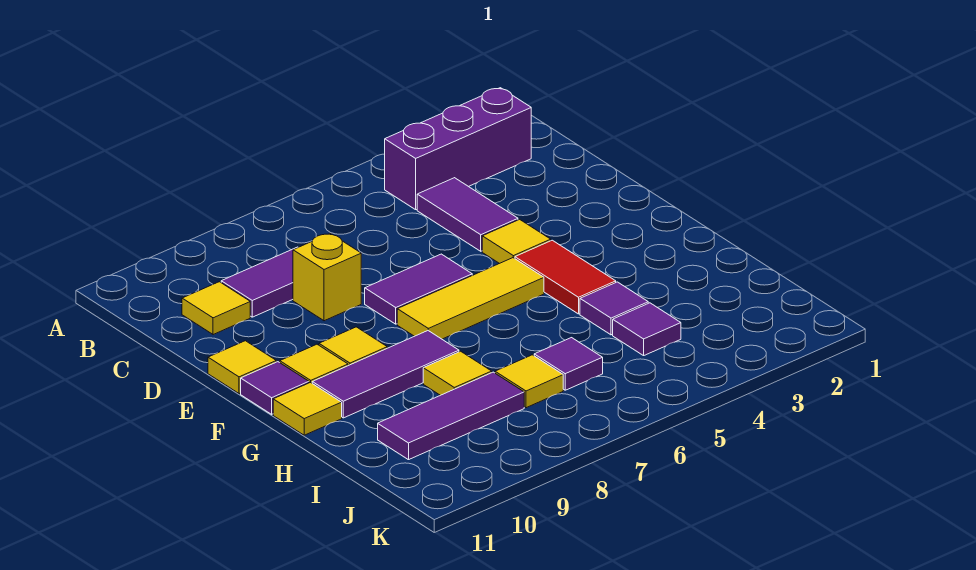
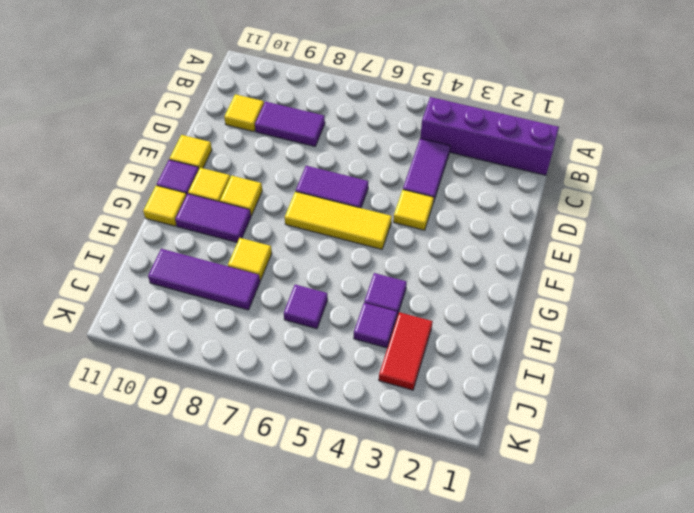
purple brick B2:B4 level 1 -> purple brick B1:B4 level 1
yellow brick D8 level 1 -> none
red tile F4:G4 level 1 -> red tile I3:J3 level 1
purple tile G8:G10 level 1 -> purple tile G9:G10 level 1
yellow tile I7 level 1 -> none

